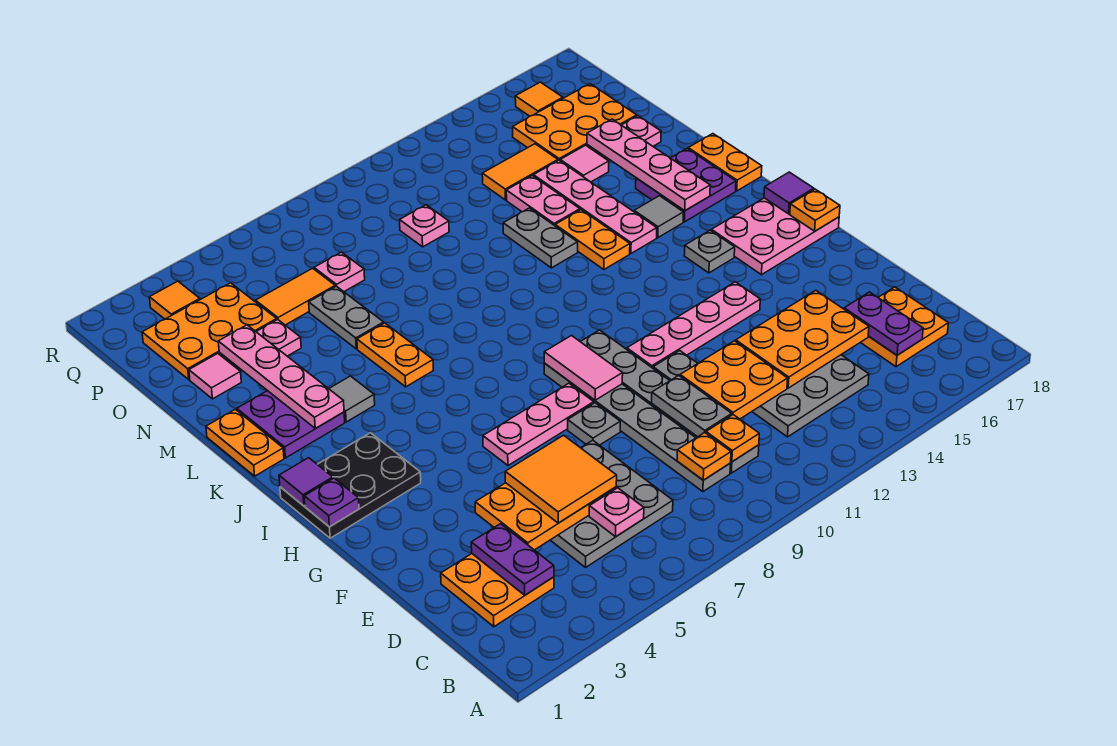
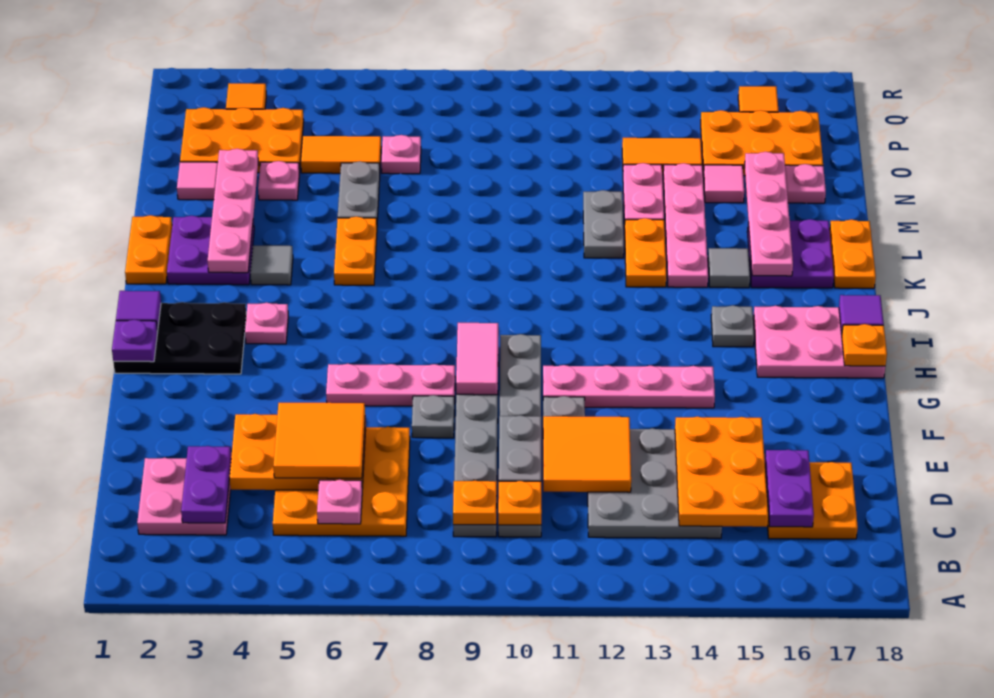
orange plate C2:D3 level 1 -> pink plate C2:D3 level 1
grey plate C5:E7 level 1 -> orange plate C5:E7 level 1
orange plate D11:E12 level 2 -> orange tile D11:E12 level 2
orange plate D13:E15 level 2 -> orange plate C14:E15 level 2
pink plate O10 level 1 -> pink plate I4 level 1

